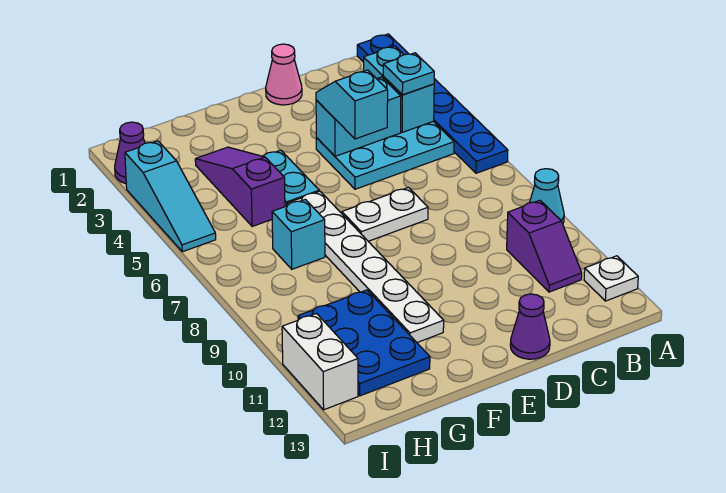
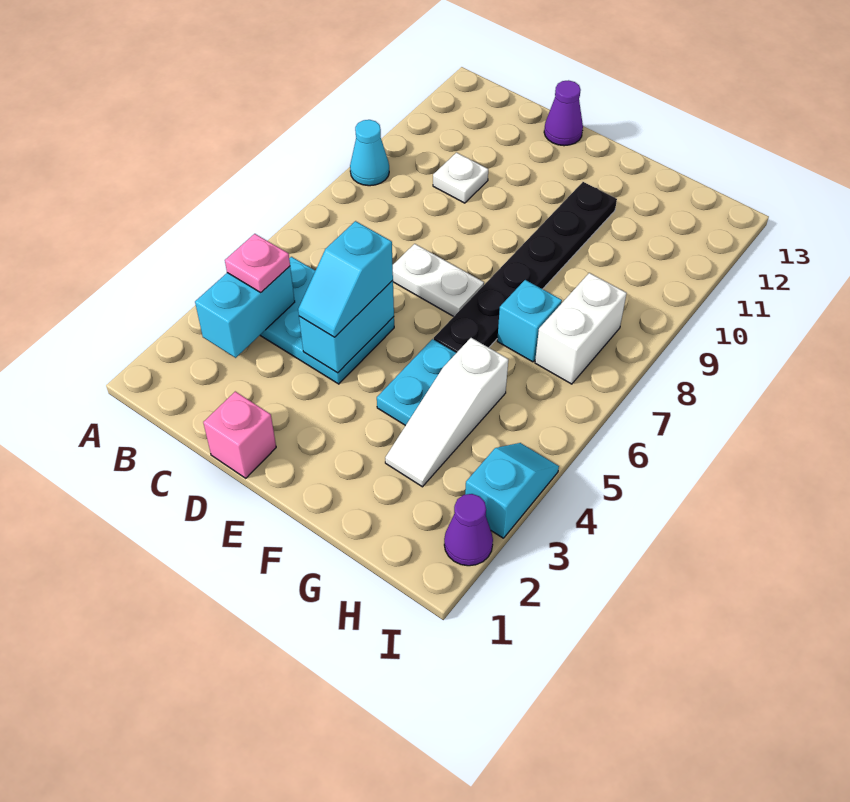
blue plate A1:A6 level 1 -> none
white plate A12 level 1 -> white plate C10 level 1
cyan plate B4 level 3 -> pink plate B4 level 3
purple slope B10:B11 level 1 top 10 -> none
cyan brick C4:D4 level 2 -> cyan brick D4:D5 level 2
pink cone D1 level 1 -> pink brick D1 level 1
white plate F6:F11 level 1 -> black plate F6:F11 level 1
purple slope G3:G5 level 1 top 5 -> white slope G3:G5 level 1 top 5
blue plate G10:H12 level 1 -> none
cyan slope I3:I5 level 1 top 3 -> cyan slope I3:I4 level 1 top 3
white brick I11:I12 level 1 -> white brick H7:H8 level 1

